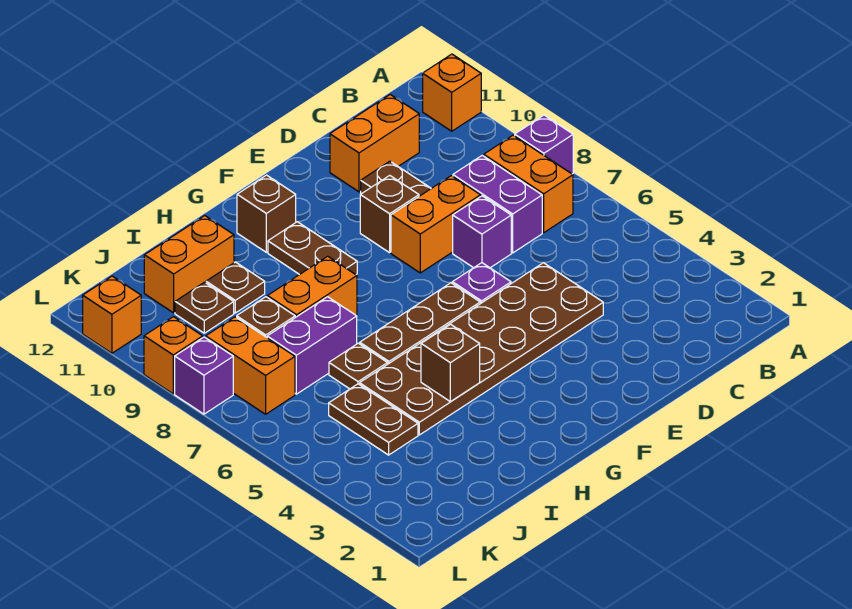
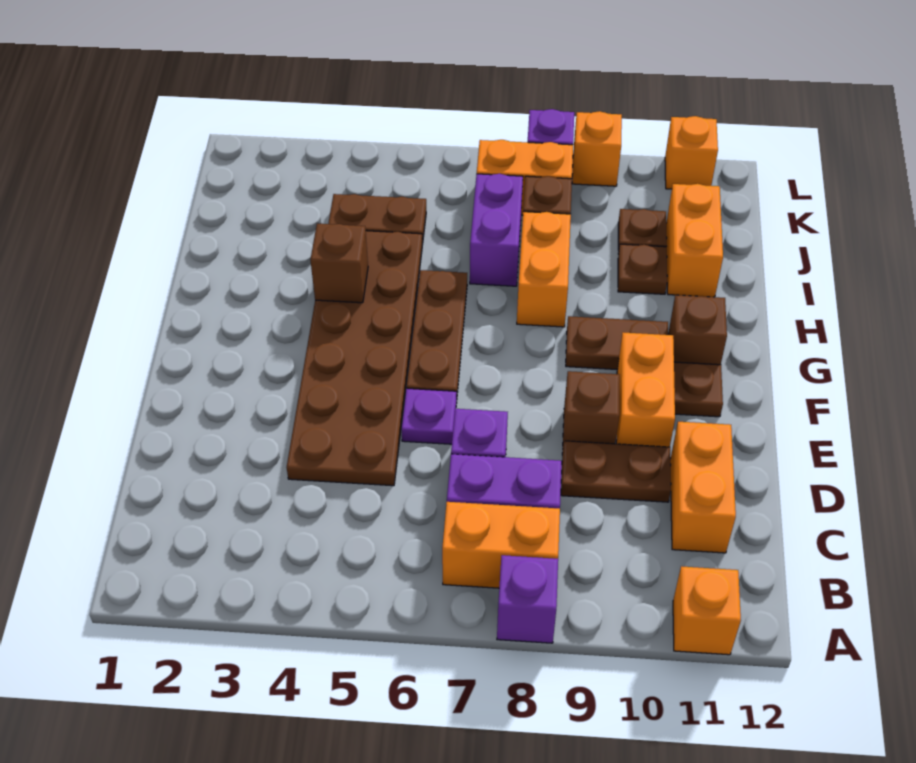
orange brick D8:E8 level 1 -> orange brick E10:F10 level 1
brown plate I6 level 1 -> brown plate F11 level 1

